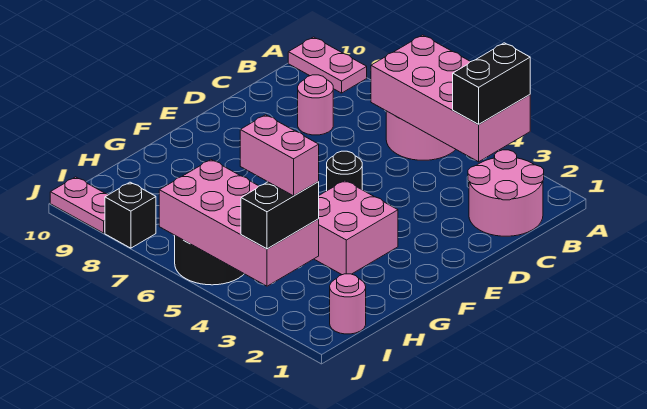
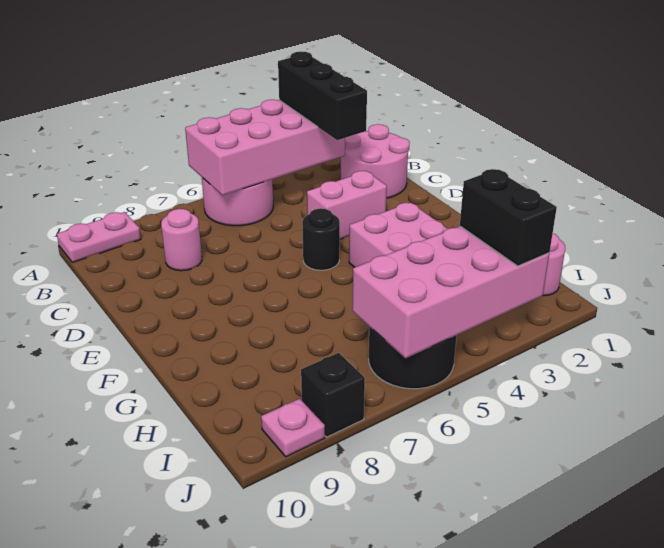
black brick A3:B3 level 3 -> black brick A3:C3 level 3
pink brick I3:I4 level 4 -> pink brick D3:D4 level 1
pink plate J9:J10 level 1 -> pink plate J9 level 1

